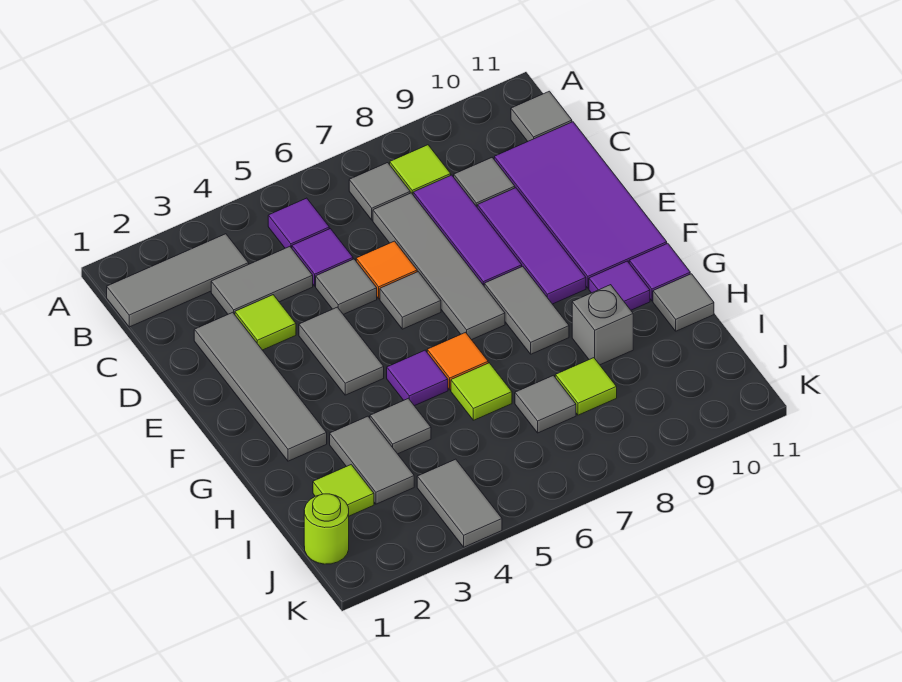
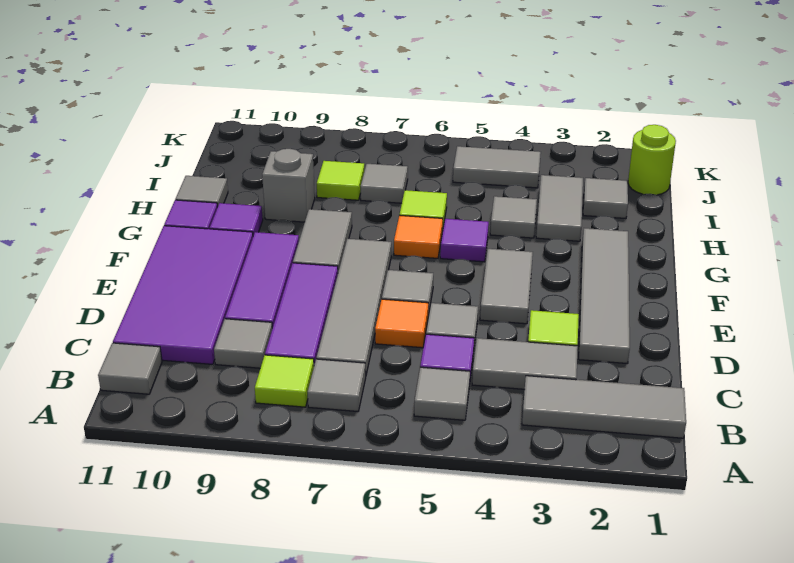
purple tile B5 level 1 -> grey tile B5 level 1
lime tile I2 level 1 -> grey tile I2 level 1
grey tile J4:K4 level 1 -> grey tile J4:J5 level 1

